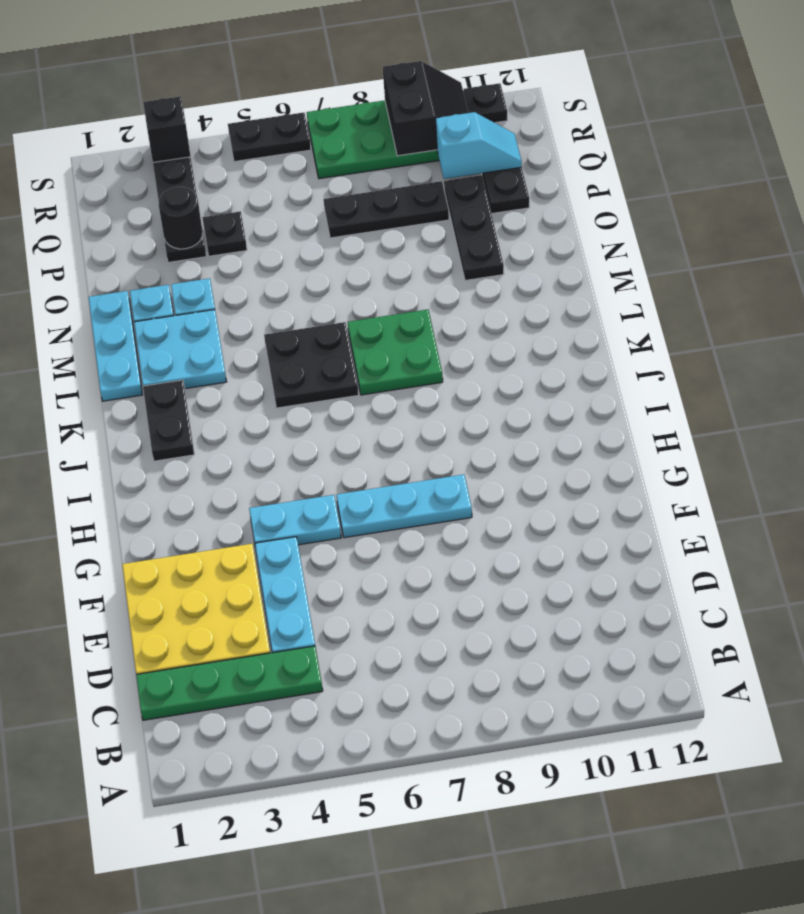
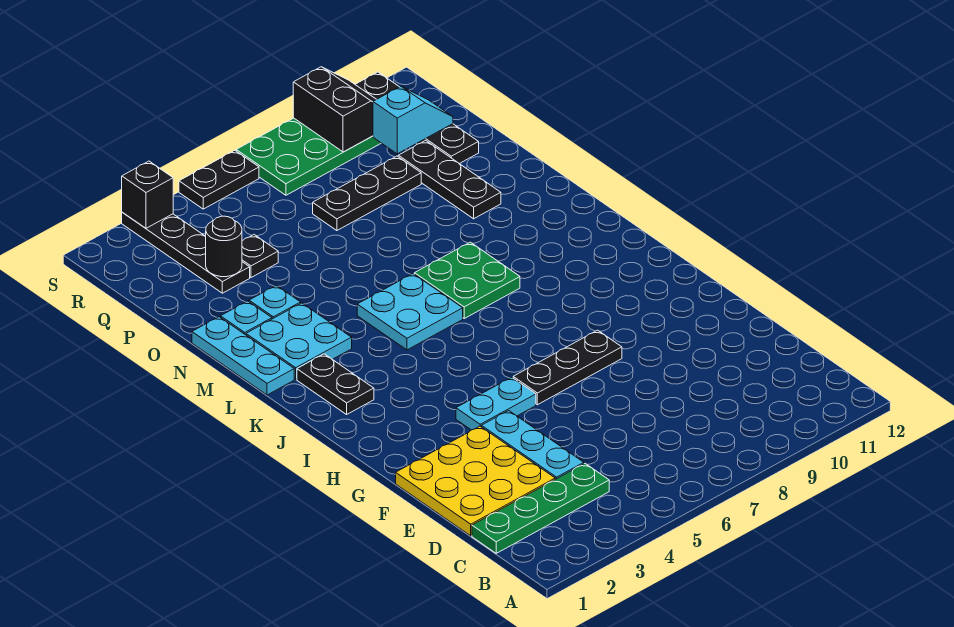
cyan plate G6:G8 level 1 -> black plate G6:G8 level 1
black plate K5:L6 level 1 -> cyan plate K5:L6 level 1

